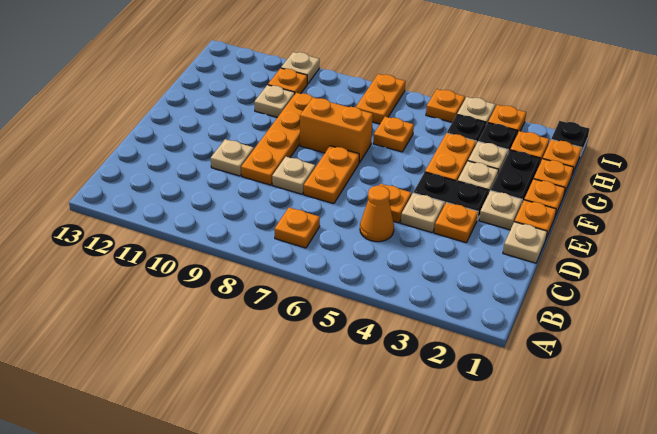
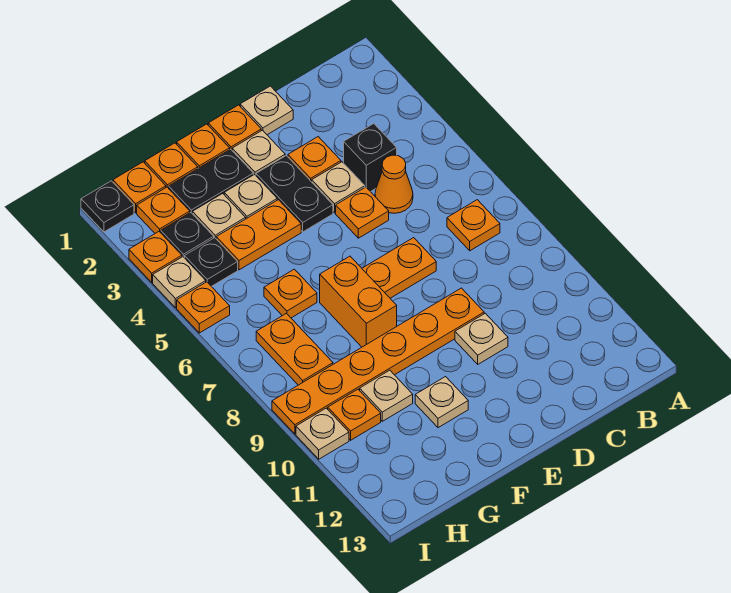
none -> black brick C4 level 1
tan plate D8 level 1 -> tan plate F11 level 1
orange plate D9:G9 level 1 -> orange plate D9:I9 level 1
orange plate H7:I7 level 1 -> orange plate H7:H8 level 1

